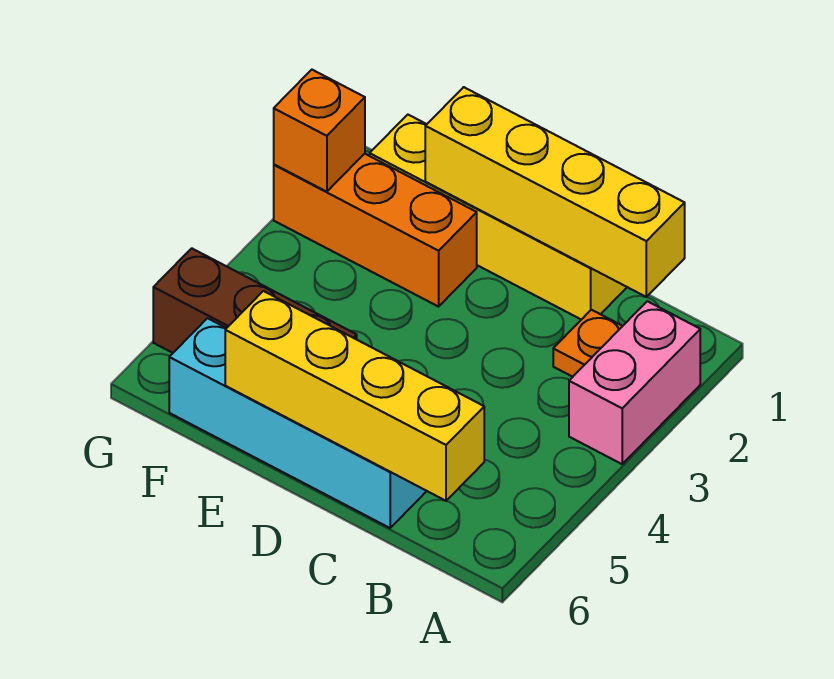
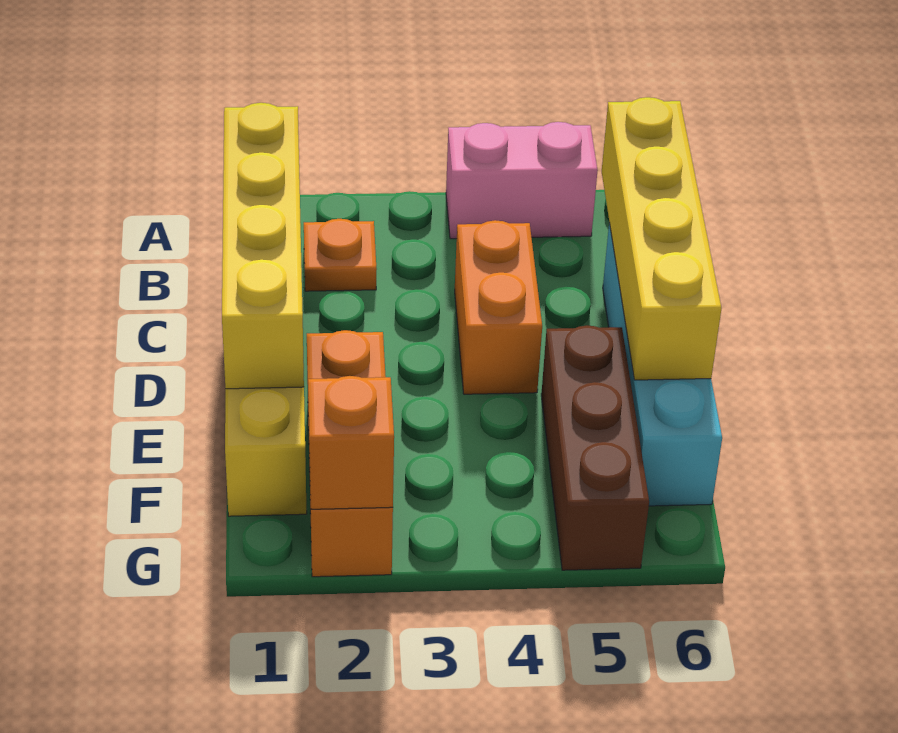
pink brick A2:A3 level 1 -> pink brick A4:A5 level 1
none -> orange brick C4:D4 level 1

